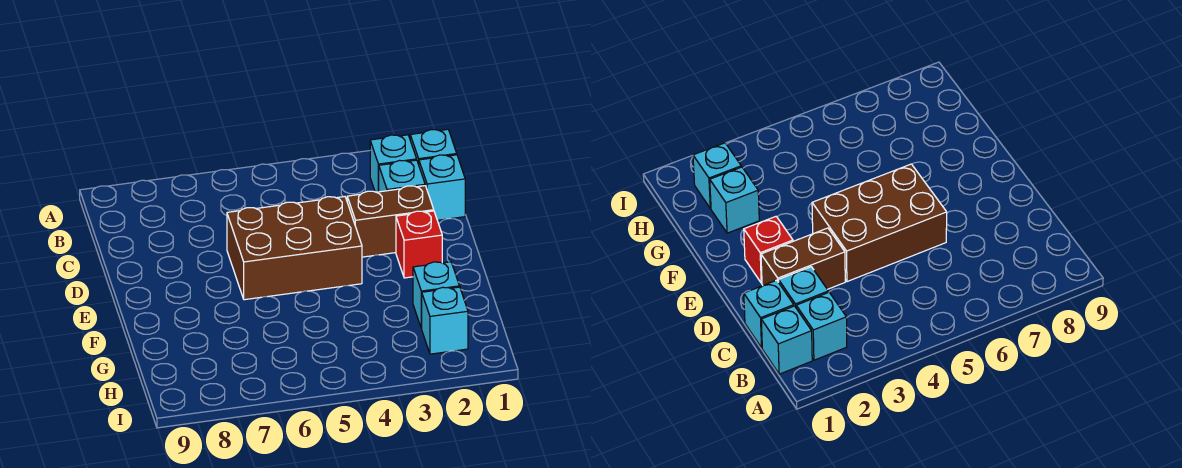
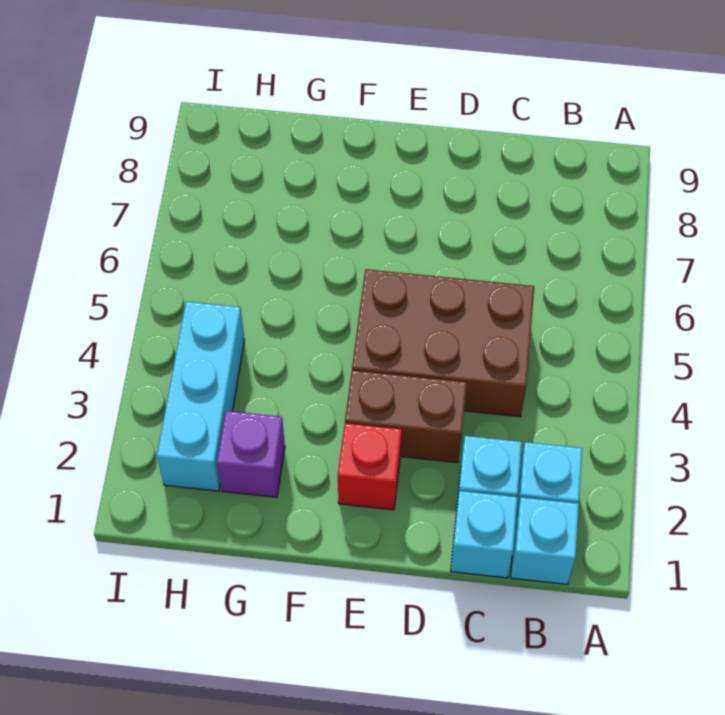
brown brick D2:D3 level 1 -> brown brick D3:E3 level 1
brown brick D4:E6 level 1 -> brown brick C4:E5 level 1
cyan brick G2 level 1 -> purple brick G2 level 1
cyan brick H2 level 1 -> cyan brick H2:H4 level 1

